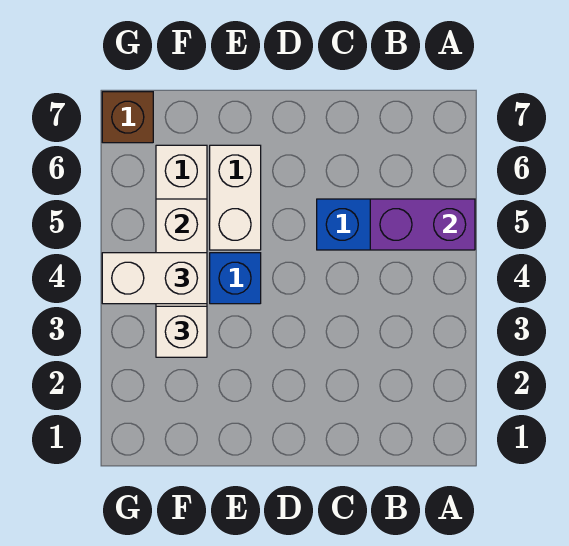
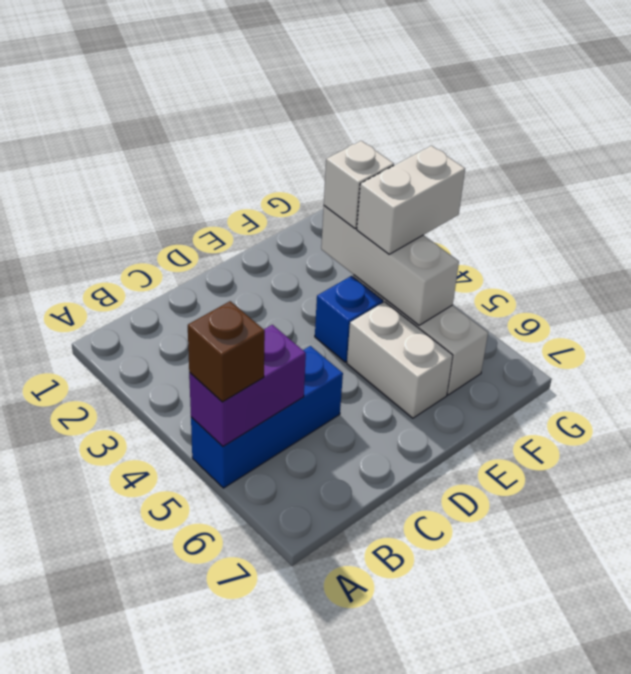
brown brick G7 level 1 -> brown brick A5 level 3

